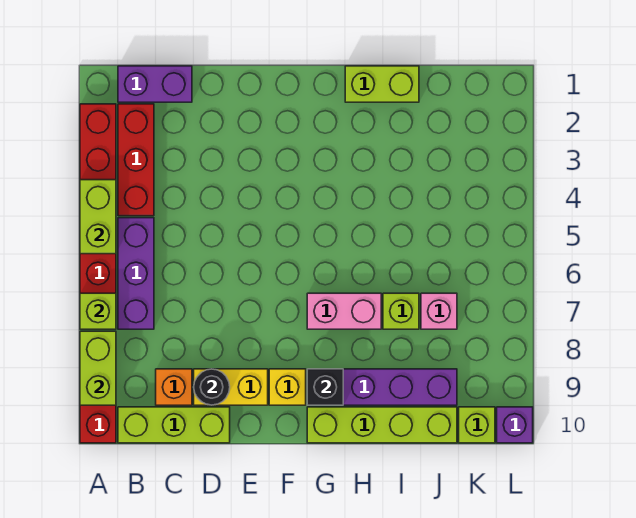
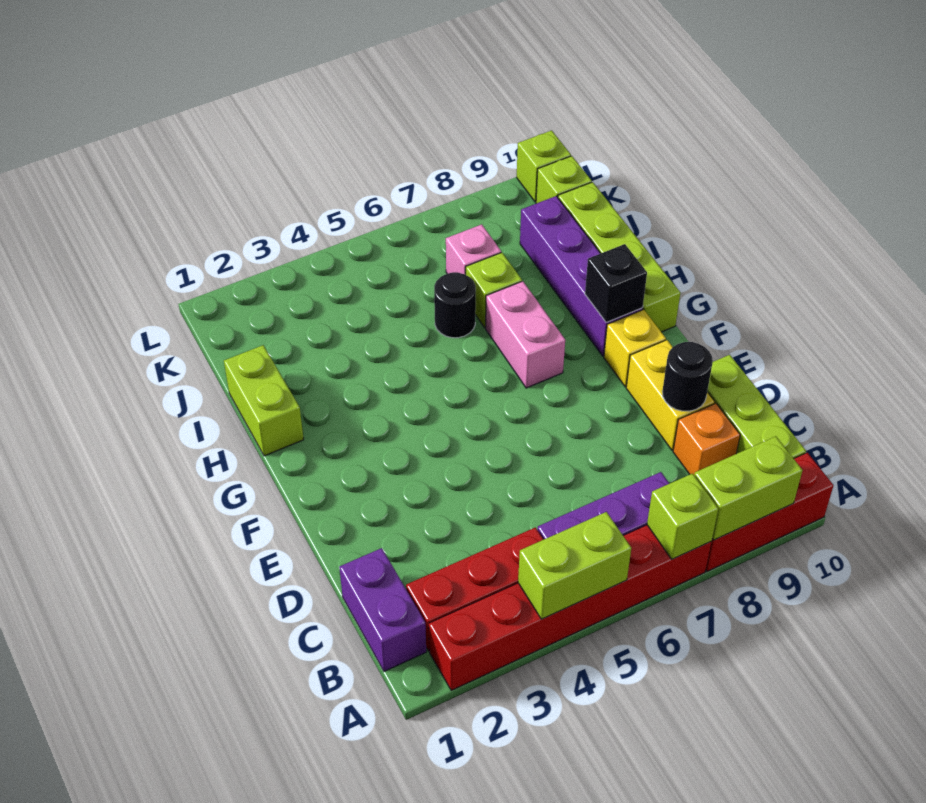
none -> black round brick I6 level 1
purple brick L10 level 1 -> lime brick L10 level 1

